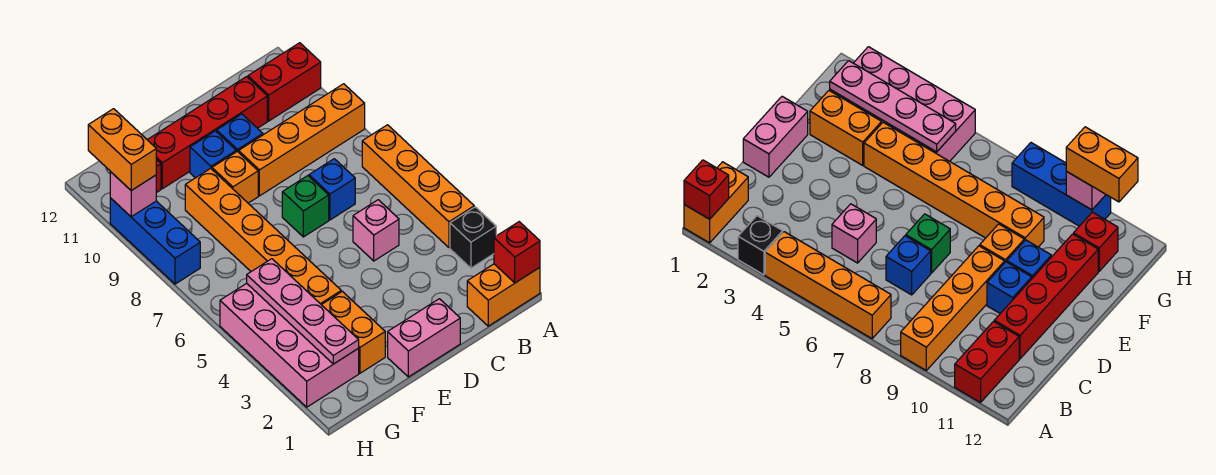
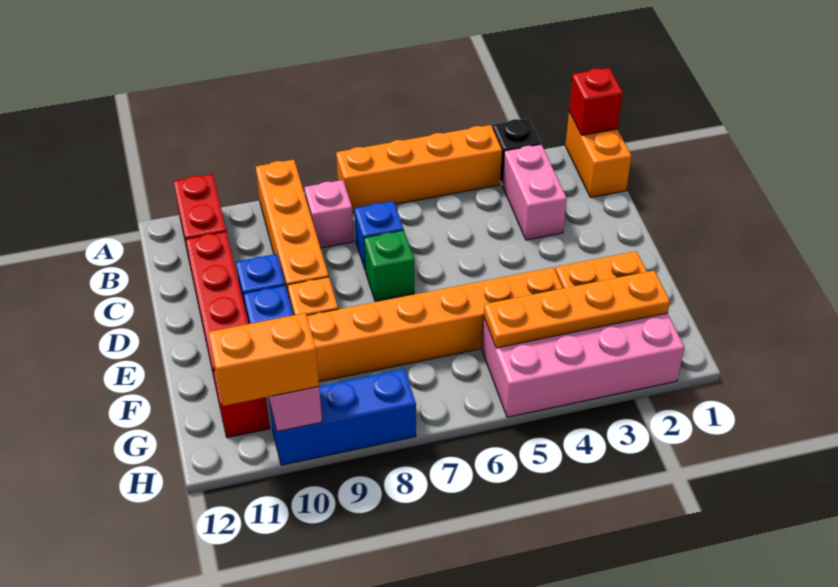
pink brick C5 level 1 -> pink brick B8 level 1
pink brick D1:E1 level 1 -> pink brick B3:C3 level 1
pink plate G2:G5 level 2 -> orange plate G2:G5 level 2

